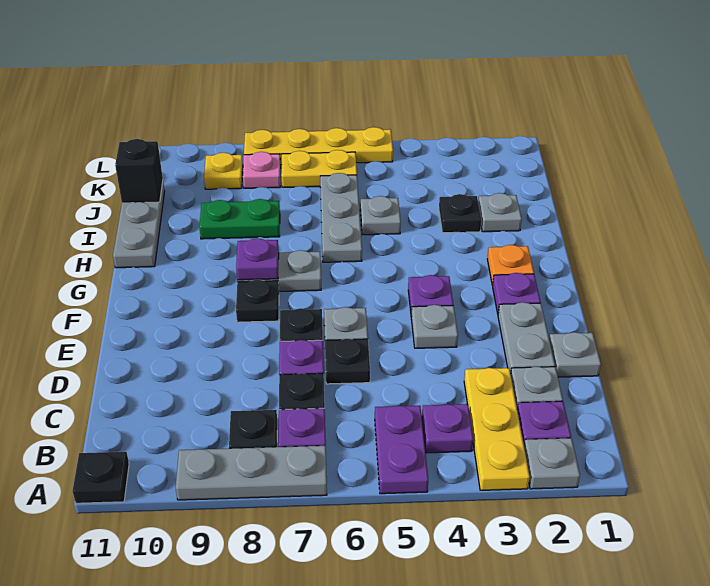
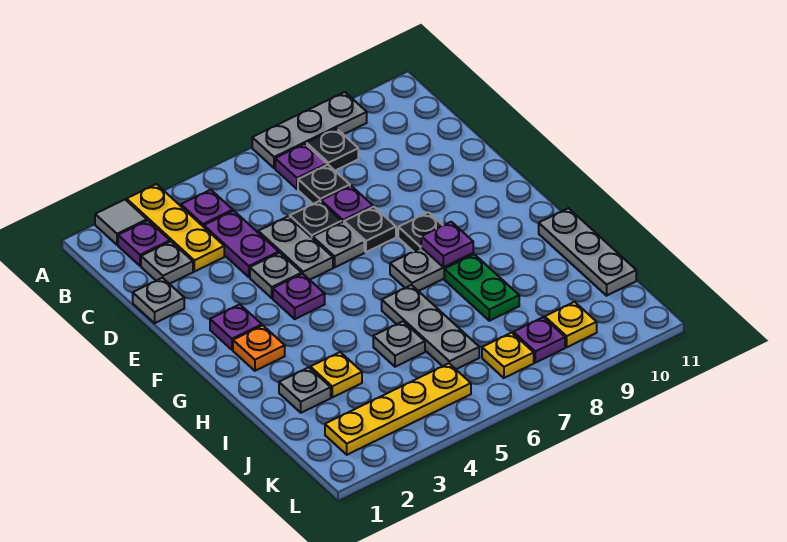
grey plate A2 level 1 -> grey tile A2 level 1
purple plate A5:B5 level 1 -> purple plate C4:D4 level 1
black plate A11 level 1 -> none
grey plate D2:E2 level 1 -> grey plate D5:E5 level 1
black plate I3 level 1 -> yellow plate I3 level 1
green plate I8:I9 level 1 -> green plate H8:I8 level 1
black brick J11 level 2 -> none
yellow plate K6:K7 level 1 -> yellow plate K7 level 1
pink plate K8 level 1 -> purple plate K8 level 1
yellow plate L5:L8 level 1 -> yellow plate K2:K5 level 1

